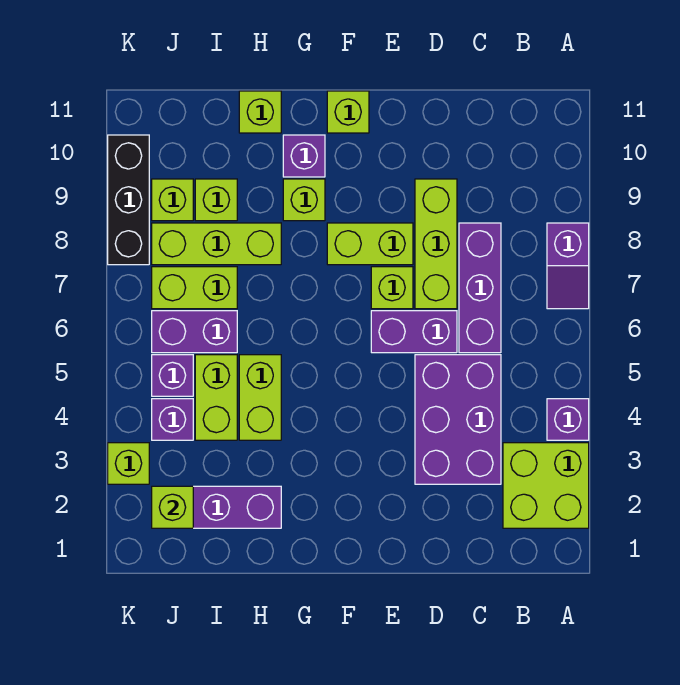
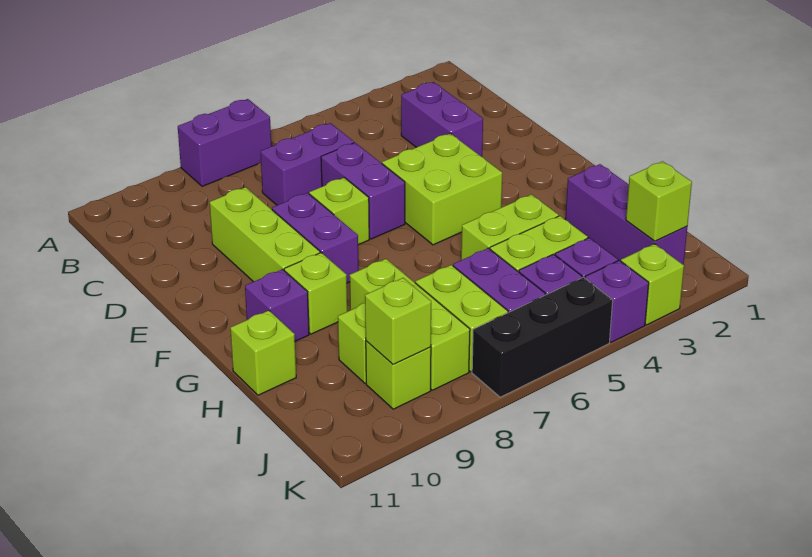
lime brick A2:B3 level 1 -> lime brick E4:F5 level 1
purple brick A4 level 1 -> purple brick K4 level 1
purple slope A7:A8 level 1 top 8 -> purple brick A7:A8 level 1
purple brick C3:D5 level 1 -> purple brick C3:D3 level 1
purple brick C6:C8 level 1 -> purple brick C6:C7 level 1
lime brick D7:D9 level 1 -> lime brick D9:F9 level 1
lime brick E8:F8 level 1 -> purple brick E8:F8 level 1
lime brick F11 level 1 -> lime brick J9 level 2
black brick K8:K10 level 1 -> black brick K5:K7 level 1

